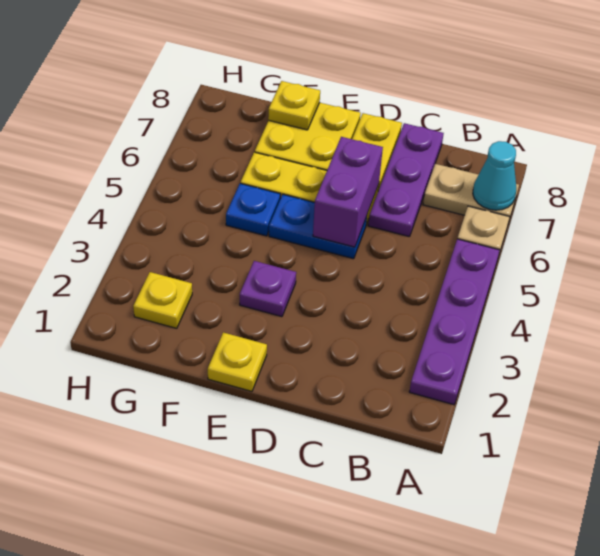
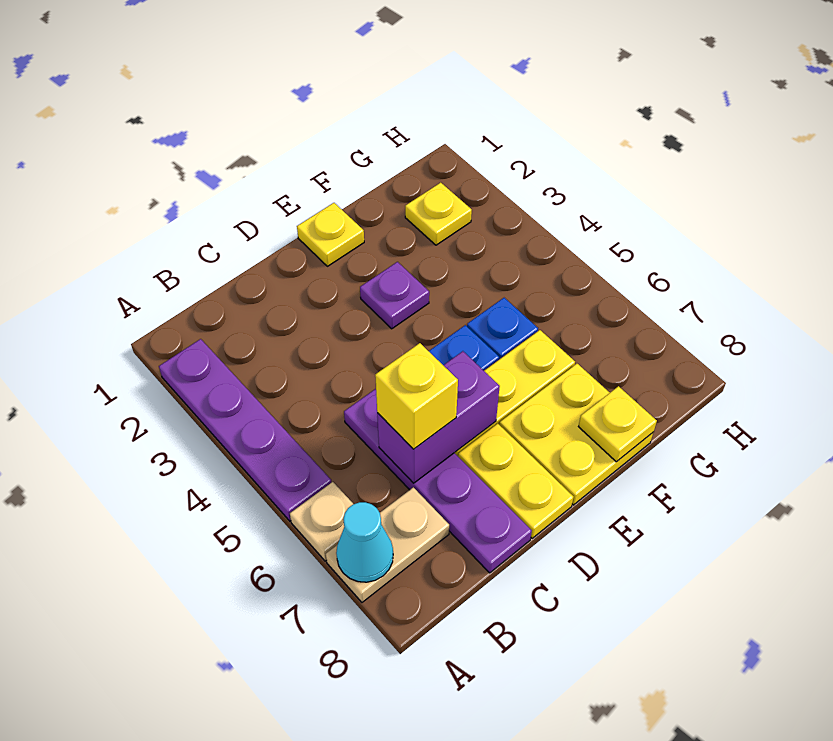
purple plate C6:C8 level 1 -> purple plate C5:C8 level 1
none -> yellow brick C6 level 3
purple brick D5:D6 level 2 -> purple brick C6:D6 level 2

